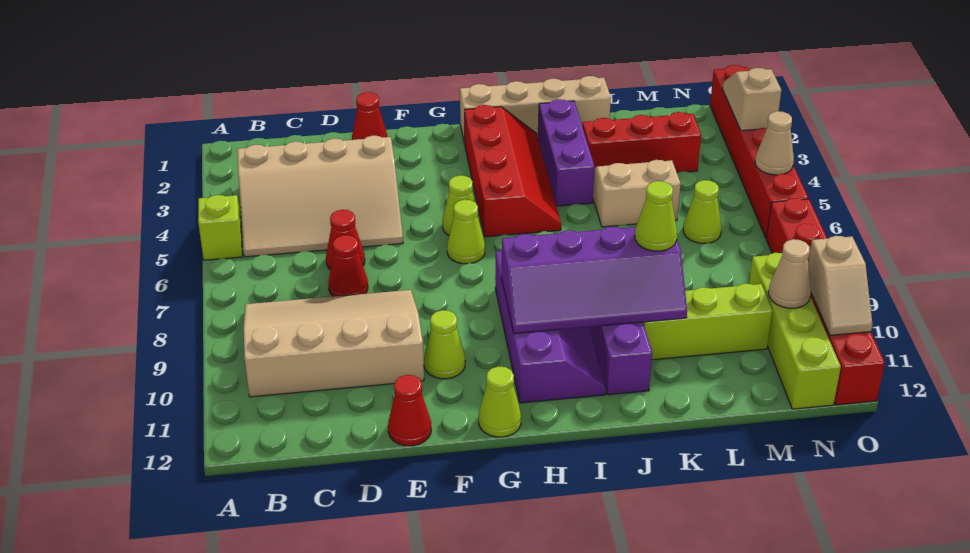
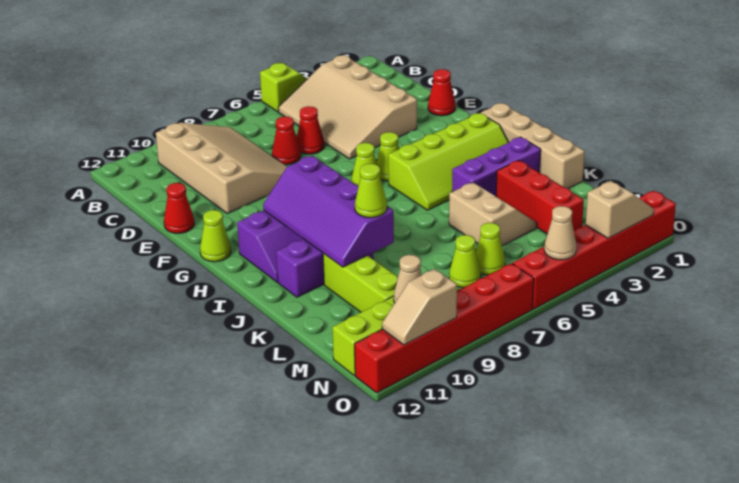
lime cone F10 level 1 -> lime cone M7 level 1
red slope H2:I5 level 1 top H -> lime slope H2:I5 level 1 top H

